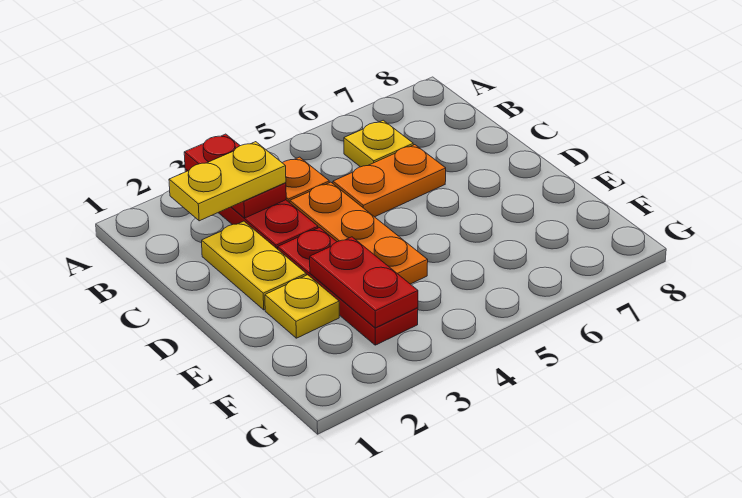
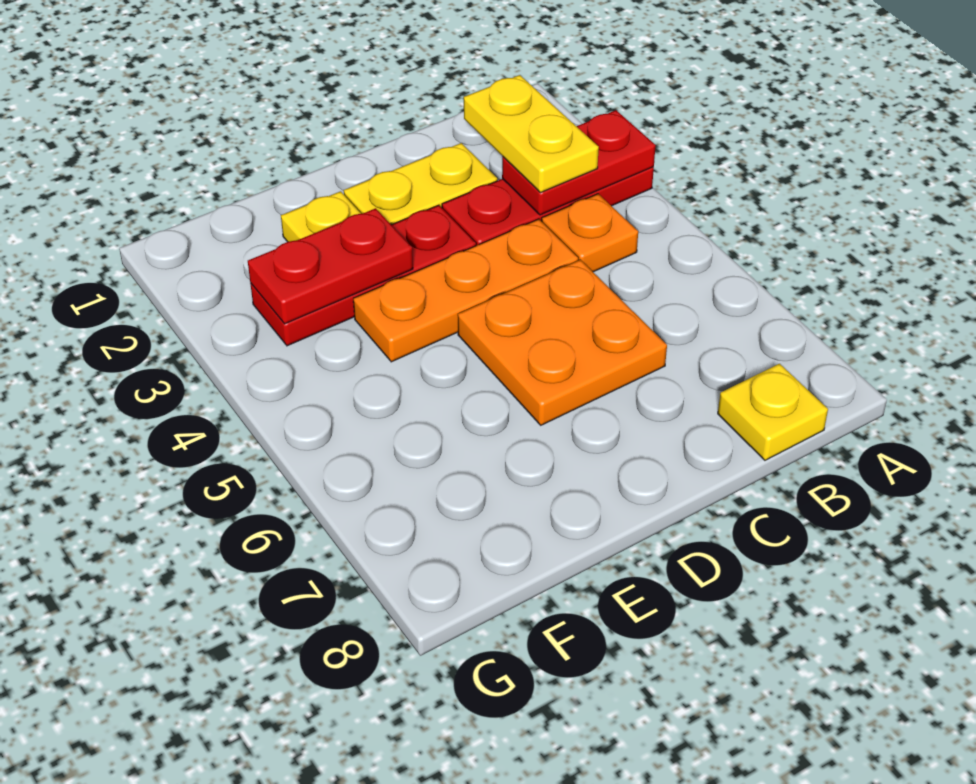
yellow plate B6 level 1 -> yellow plate B8 level 1
orange plate C5:C6 level 1 -> orange plate C5:D6 level 1

